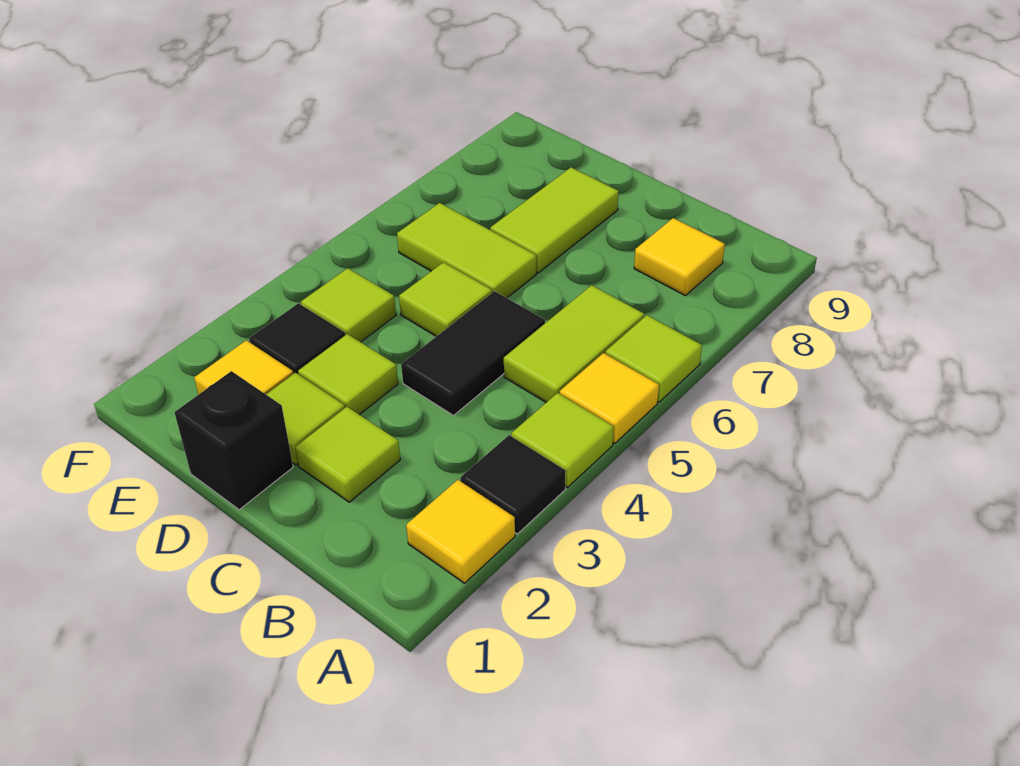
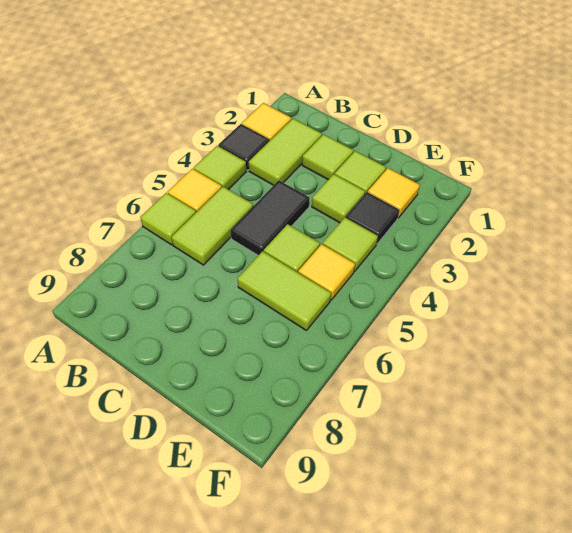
yellow tile B8 level 1 -> yellow tile E5 level 1
black brick D1 level 1 -> none
lime tile D7:D8 level 1 -> lime tile B2:B3 level 1

